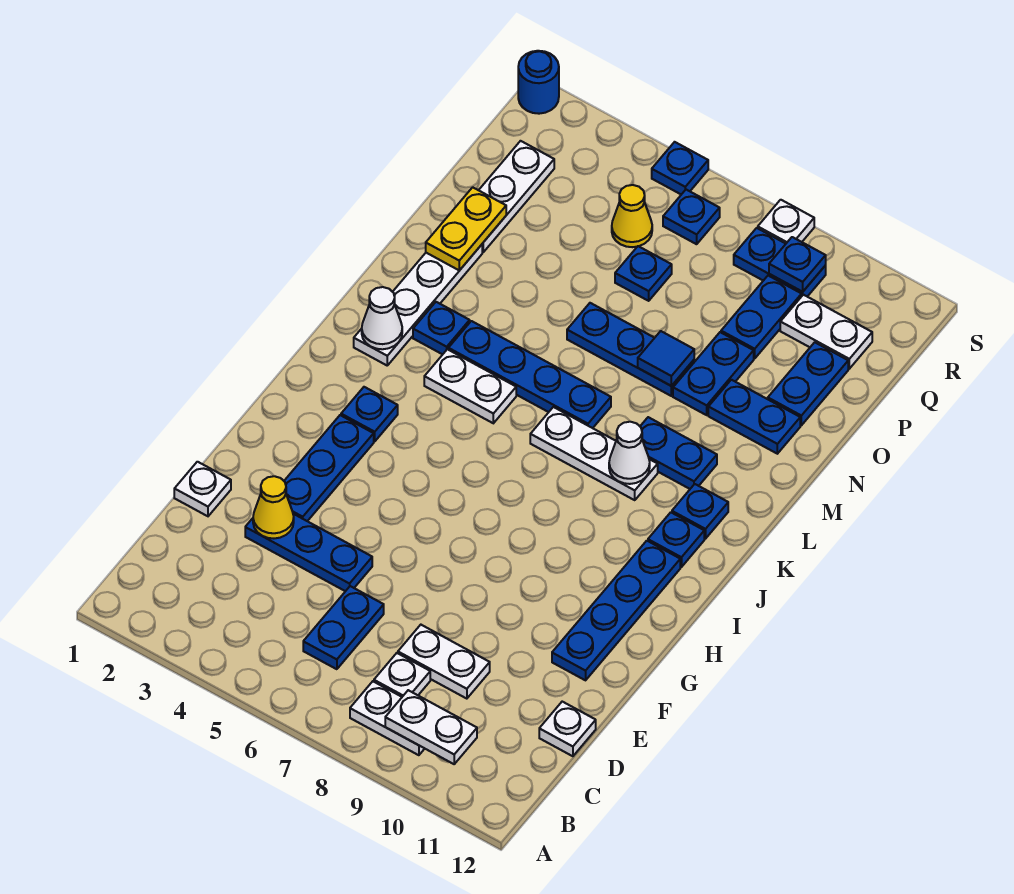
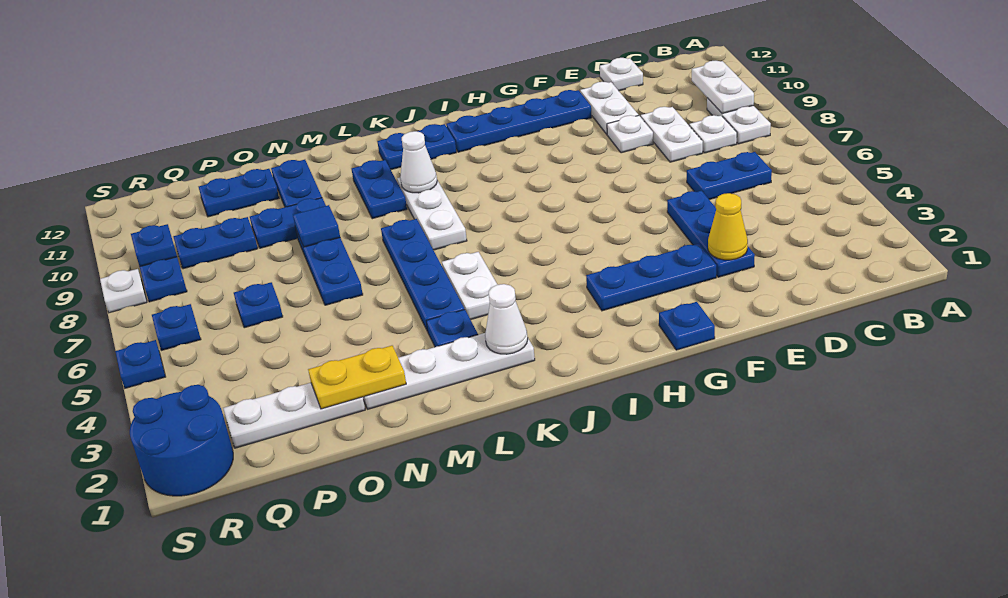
white plate E1 level 1 -> white plate E9 level 1
blue plate I3 level 1 -> blue plate G1 level 1
yellow cone Q5 level 1 -> none
white plate Q10:Q11 level 1 -> white plate E10:E11 level 1
blue round brick S1 level 1 -> blue round brick R1:S2 level 1

